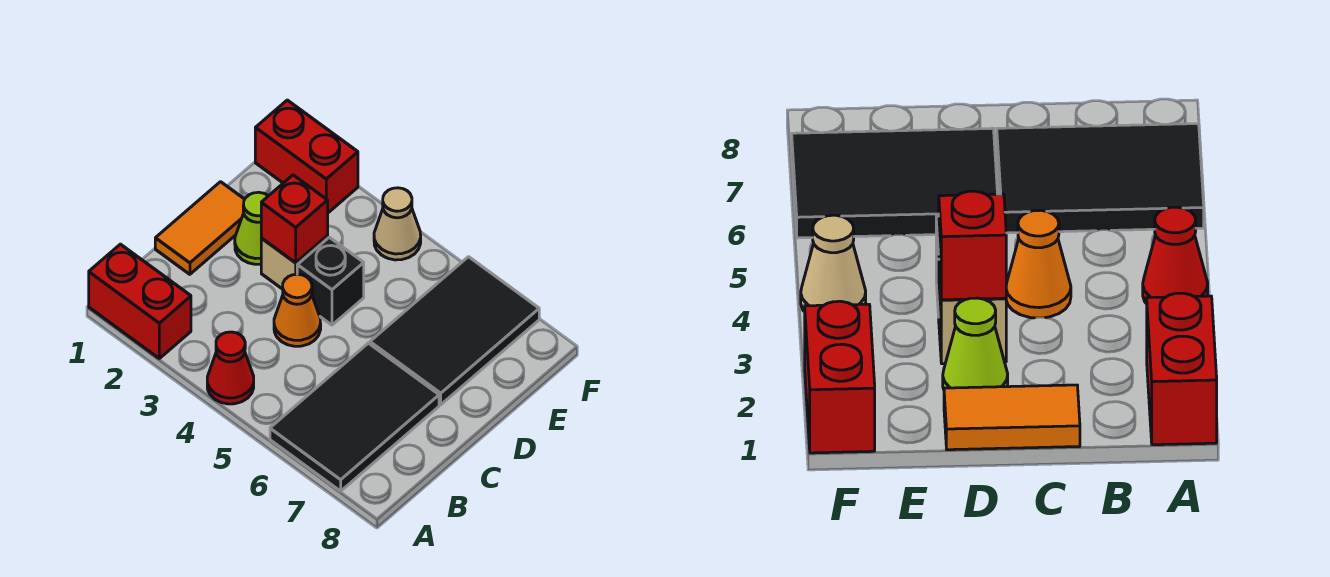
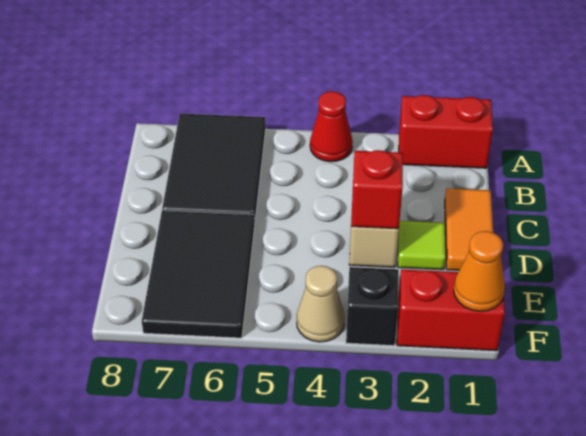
orange cone C4 level 1 -> orange cone F1 level 2
lime cone D2 level 1 -> lime tile D2 level 1
black brick D4 level 1 -> black brick F3 level 1

